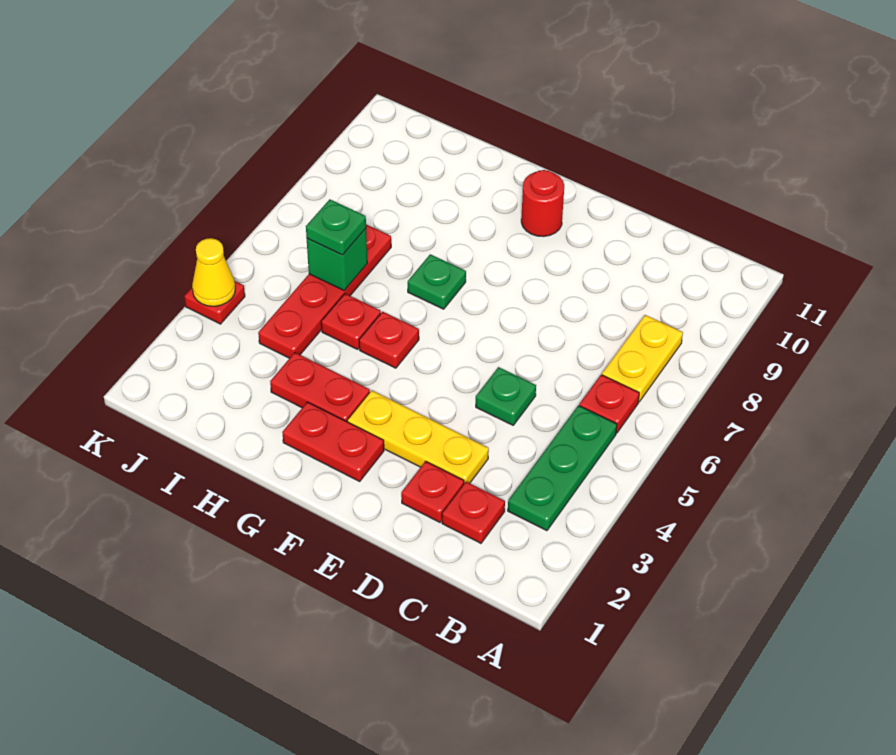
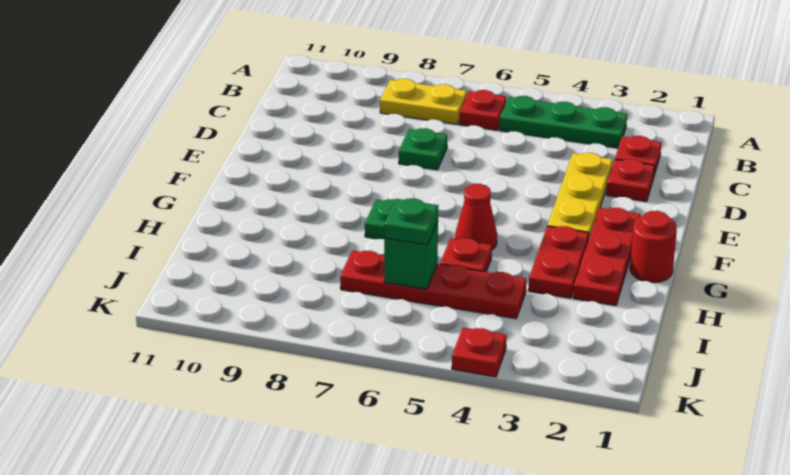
green plate D5 level 1 -> green plate D7 level 1
red plate F2:G2 level 1 -> red plate F2:H2 level 1
red round brick F10 level 1 -> red round brick G1 level 1
red plate G5 level 1 -> red cone G5 level 1
yellow cone K4 level 2 -> none

